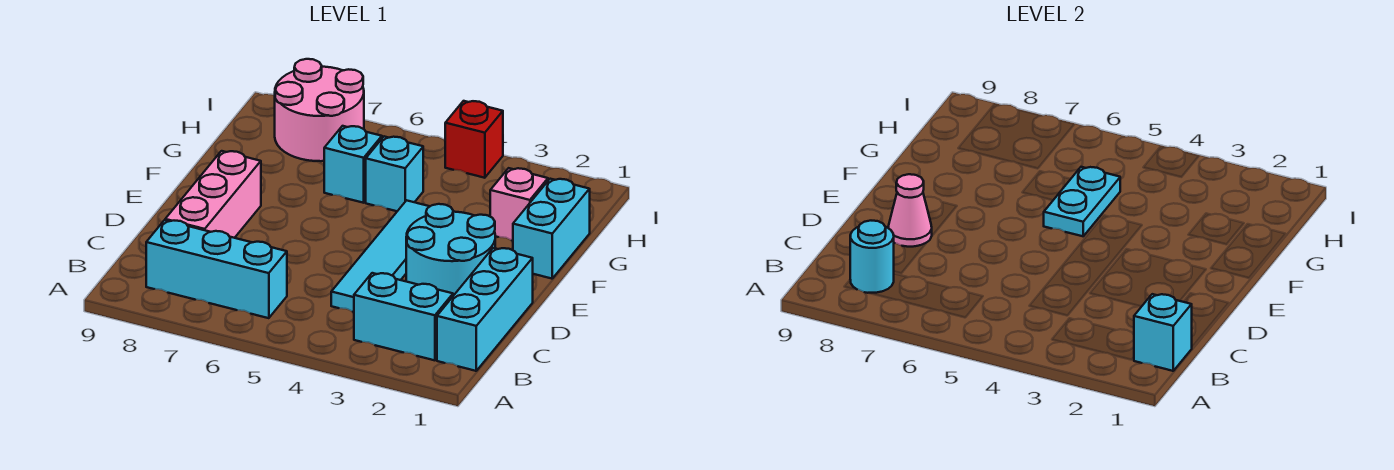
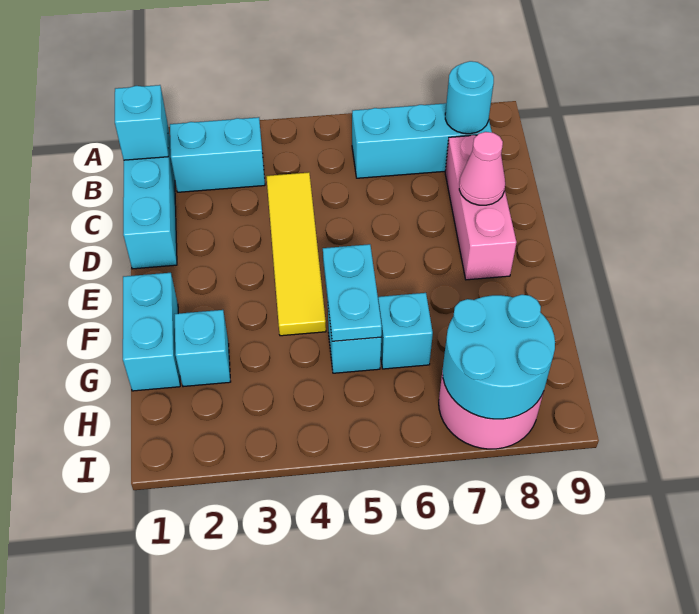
cyan tile C4:F4 level 1 -> yellow tile C4:F4 level 1
cyan round brick D2:E3 level 1 -> cyan round brick H7:I8 level 2
pink brick G2 level 1 -> cyan brick G2 level 1
red brick I4 level 1 -> none

